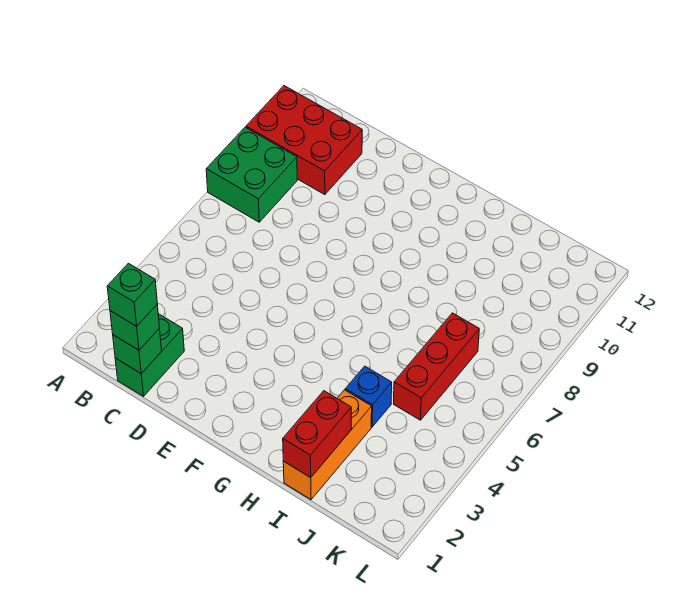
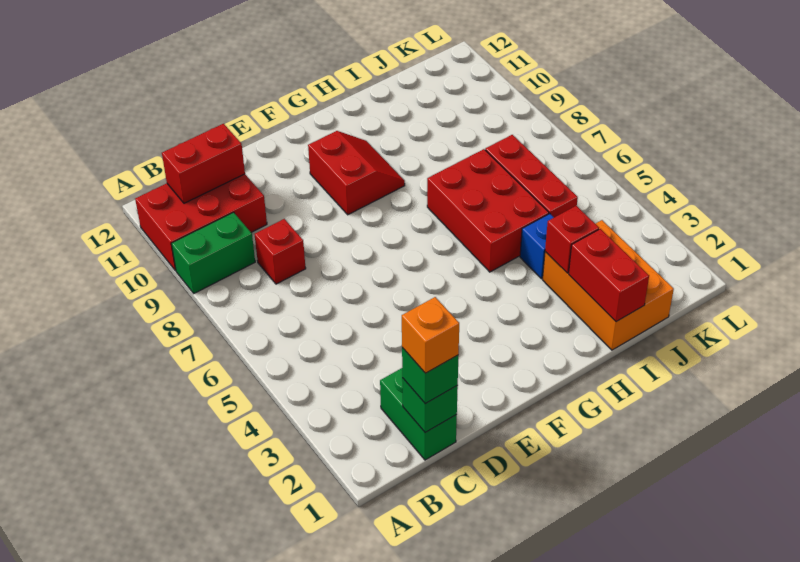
green brick A8:B9 level 1 -> green brick A9:B9 level 1
none -> red brick B11:C11 level 2
green brick C1 level 4 -> orange brick C1 level 4
none -> red brick C8 level 1
none -> red slope F9:G10 level 1 top F
none -> red brick H5:I7 level 1
orange brick I1:I3 level 1 -> orange brick I1:J3 level 1
none -> red brick I3 level 2

